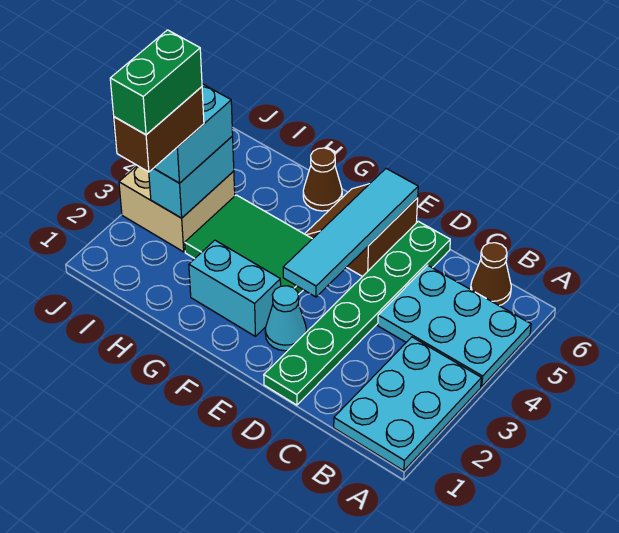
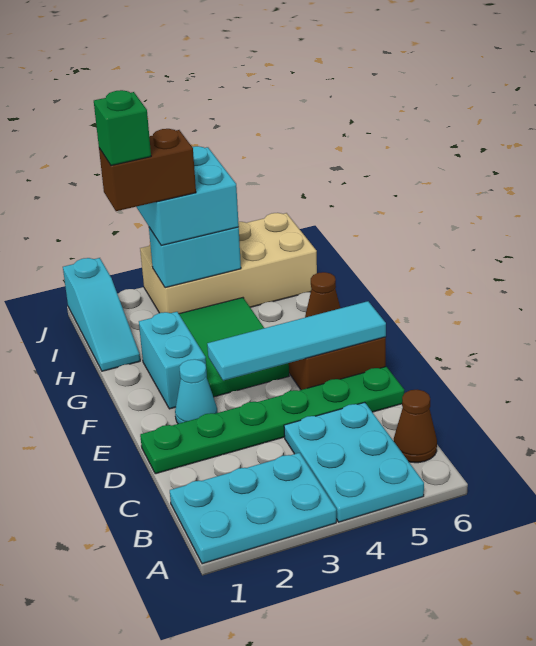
none -> cyan slope H1:J1 level 1 top J
green brick I2:I3 level 5 -> green brick I2 level 5
tan brick I3:J4 level 1 -> tan brick I3:J6 level 1

